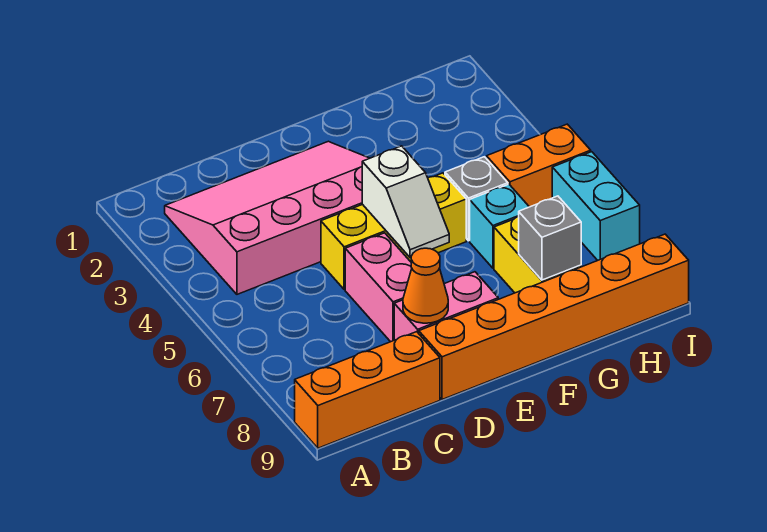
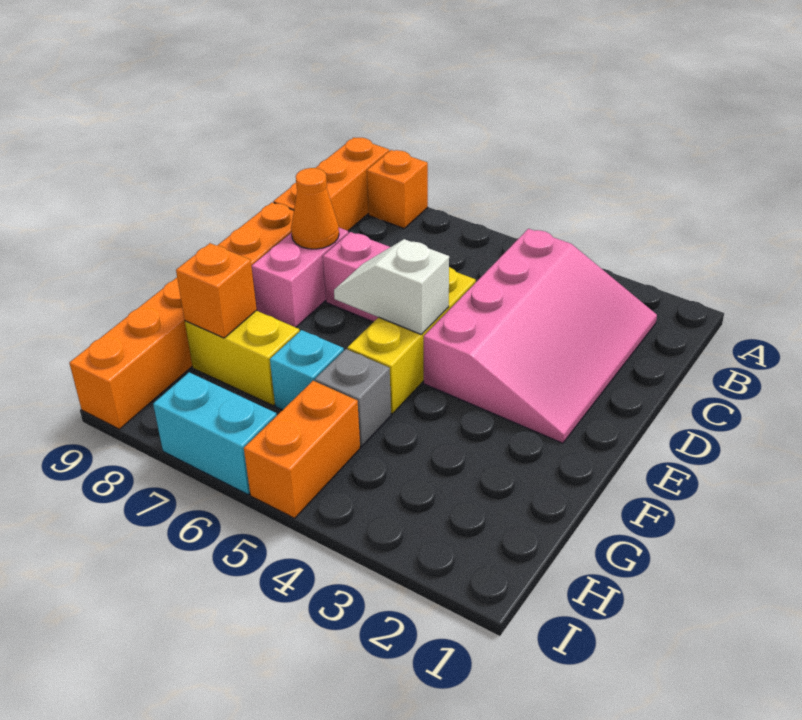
none -> orange brick A8 level 1
grey brick G8 level 2 -> orange brick G8 level 2

